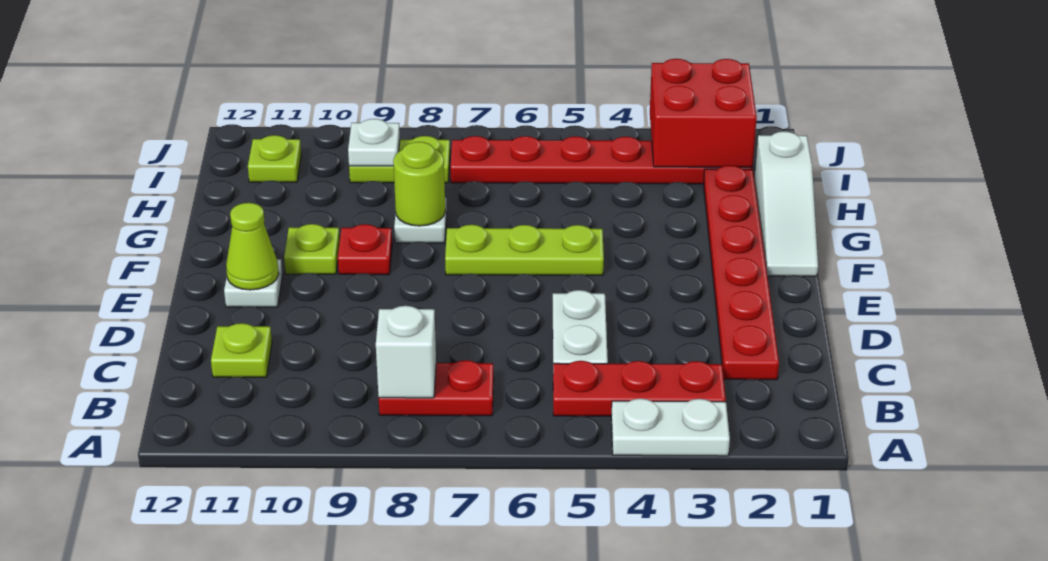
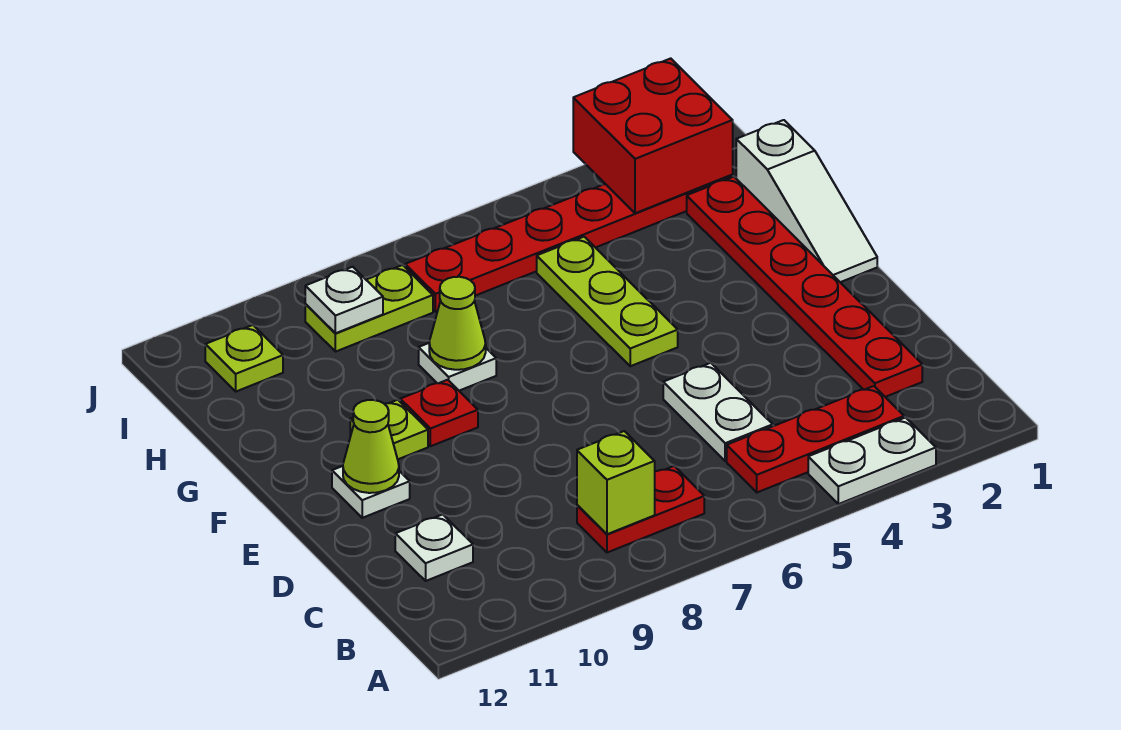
white brick B8 level 2 -> lime brick B8 level 2
lime plate C11 level 1 -> white plate C11 level 1
lime plate F5:F7 level 1 -> lime plate F5:H5 level 1
lime round brick G8 level 2 -> lime cone G8 level 2

